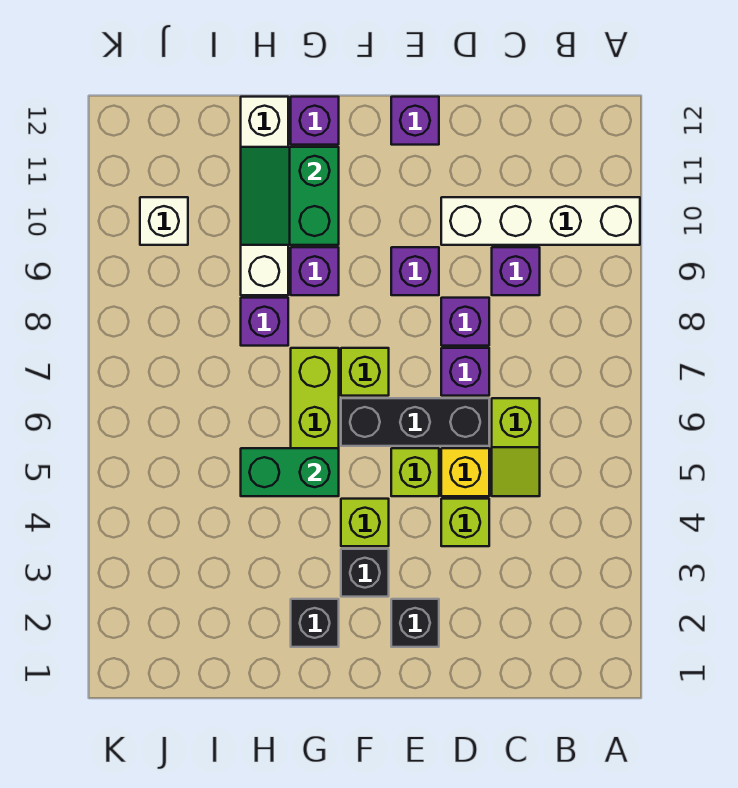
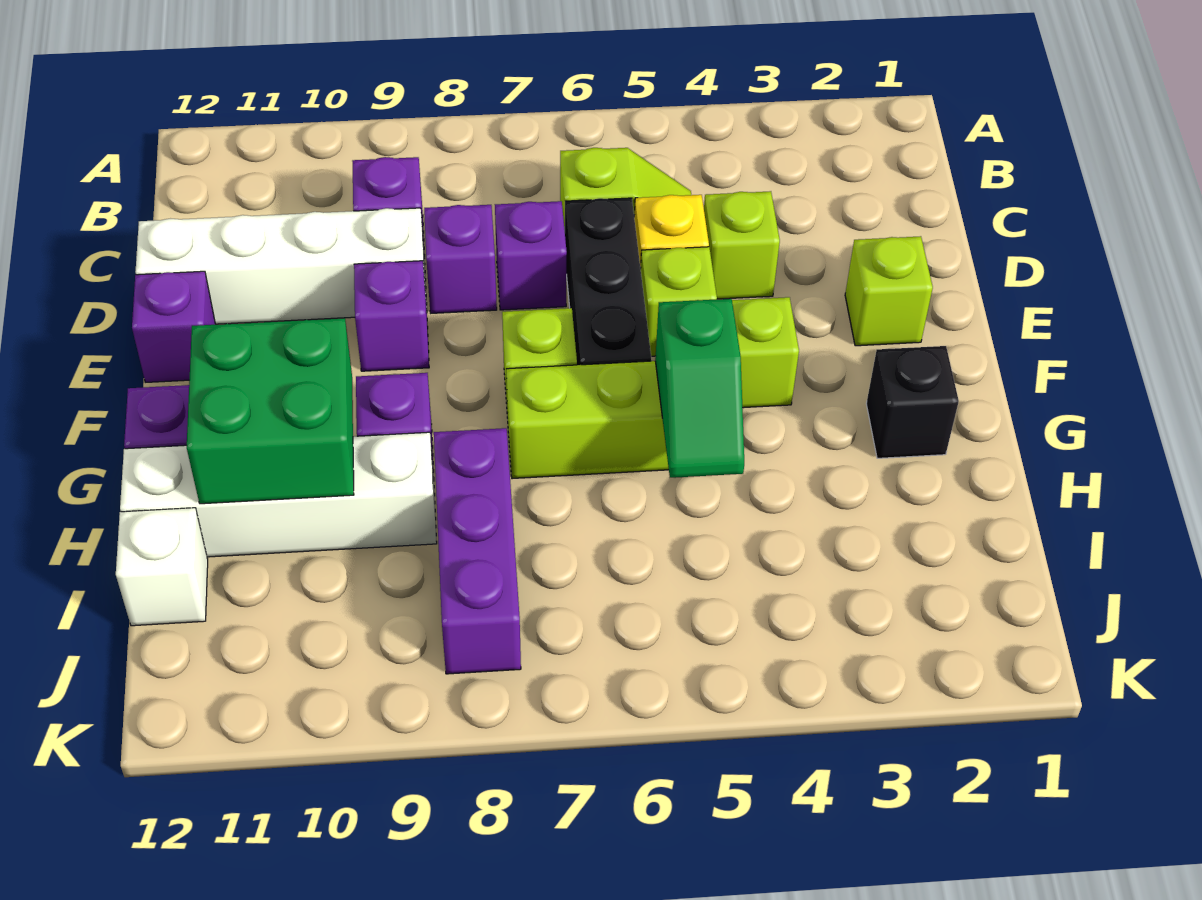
white brick A10:D10 level 1 -> white brick D9:D12 level 1
black brick E2 level 1 -> lime brick E2 level 1
black brick F3 level 1 -> none
green brick G5:H5 level 2 -> green slope G5:H5 level 2 top G
green slope G10:H11 level 2 top G -> green brick G10:H11 level 2
purple brick H8 level 1 -> purple brick H8:J8 level 1
white brick J10 level 1 -> white brick I12 level 1

